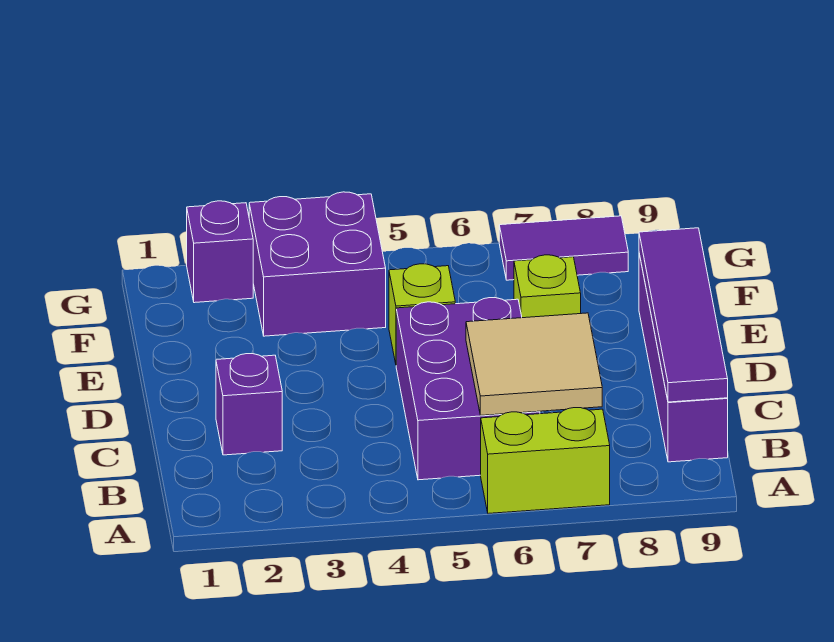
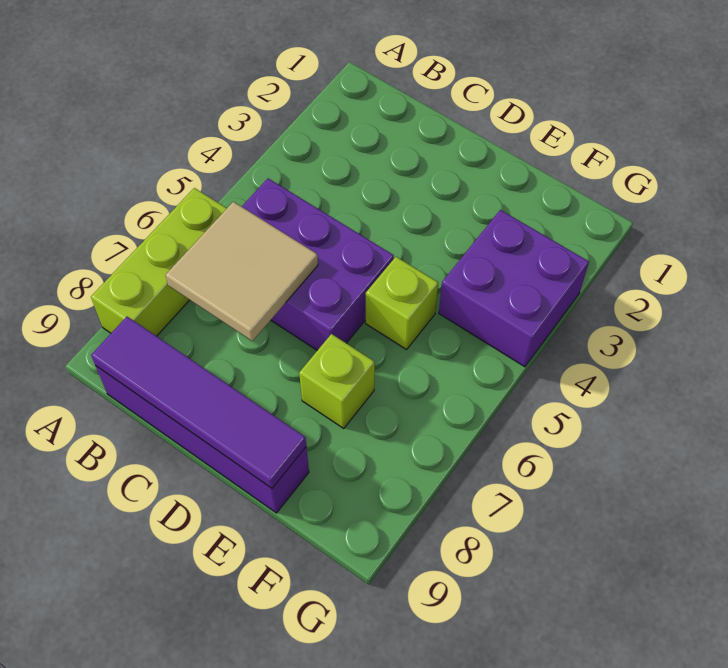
lime brick A6:A7 level 1 -> lime brick A6:A8 level 1
purple brick C2 level 1 -> none
purple brick G2 level 1 -> none
purple tile G7:G8 level 1 -> none

